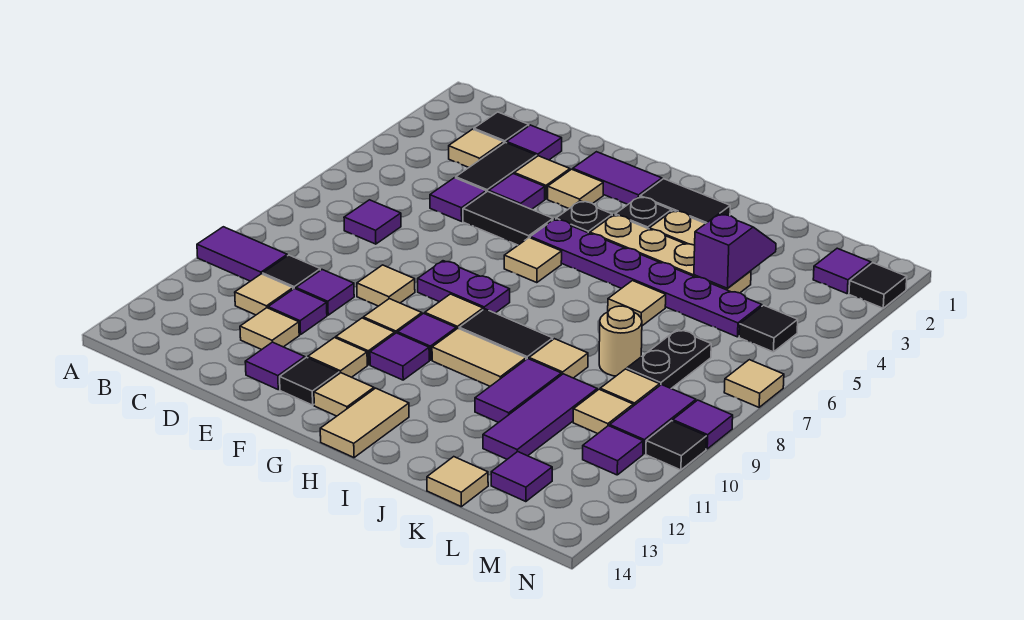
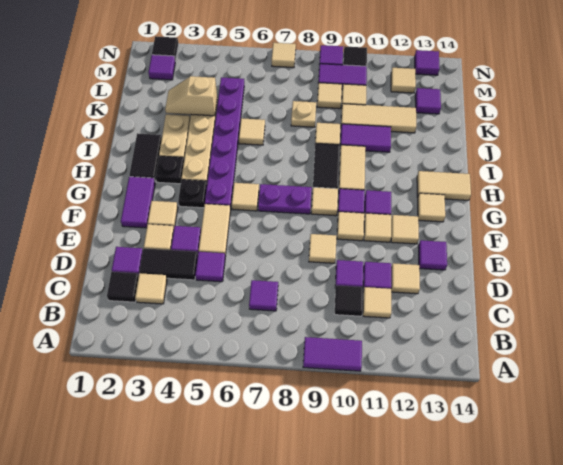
purple tile A10:B10 level 1 -> purple tile A9:A10 level 1
black tile E5:F5 level 1 -> tan tile E5:F5 level 1
purple plate F8:G8 level 1 -> purple plate G7:G8 level 1
black tile F13 level 1 -> none
purple slope K3:K4 level 2 top 4 -> tan slope K3:K4 level 2 top 4
tan round brick K8 level 1 -> tan plate K8 level 1
purple tile K10:K12 level 1 -> tan tile K10:K12 level 1
tan tile K14 level 1 -> tan tile M12 level 1
black plate L7:L8 level 1 -> none
black tile M5 level 1 -> none
purple tile M11 level 1 -> purple tile N13 level 1

